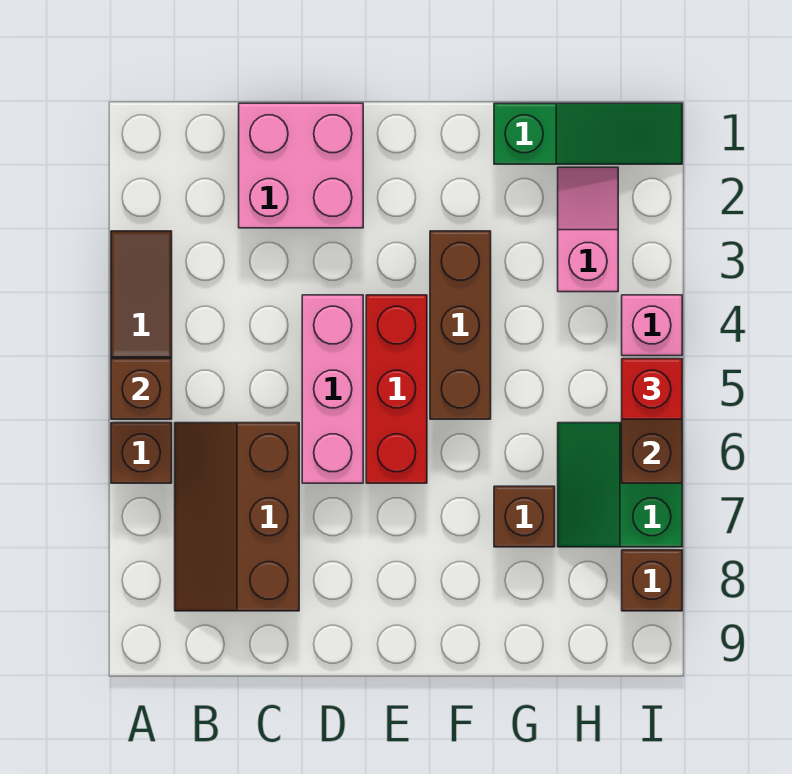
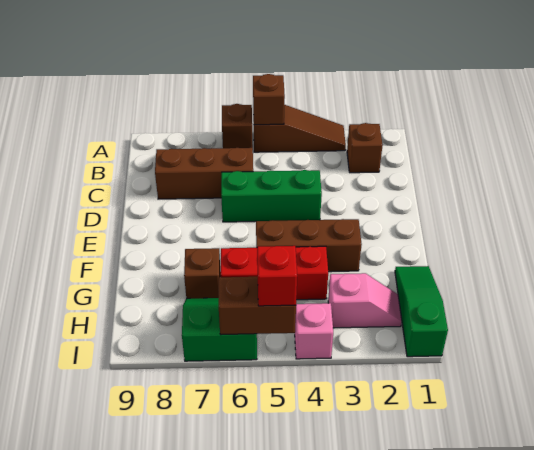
pink brick C1:D2 level 1 -> none
pink brick D4:D6 level 1 -> green brick D4:D6 level 1
red brick E4:E6 level 1 -> red brick G4:G6 level 1
green slope G1:I1 level 1 top G -> green slope G1:I1 level 1 top I
brown brick I8 level 1 -> brown brick B2 level 1

